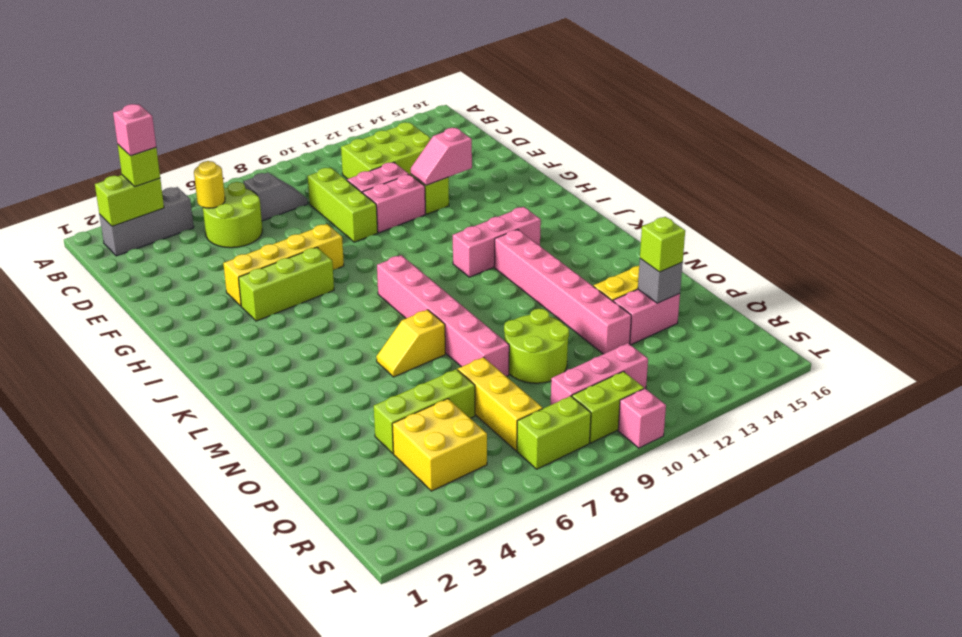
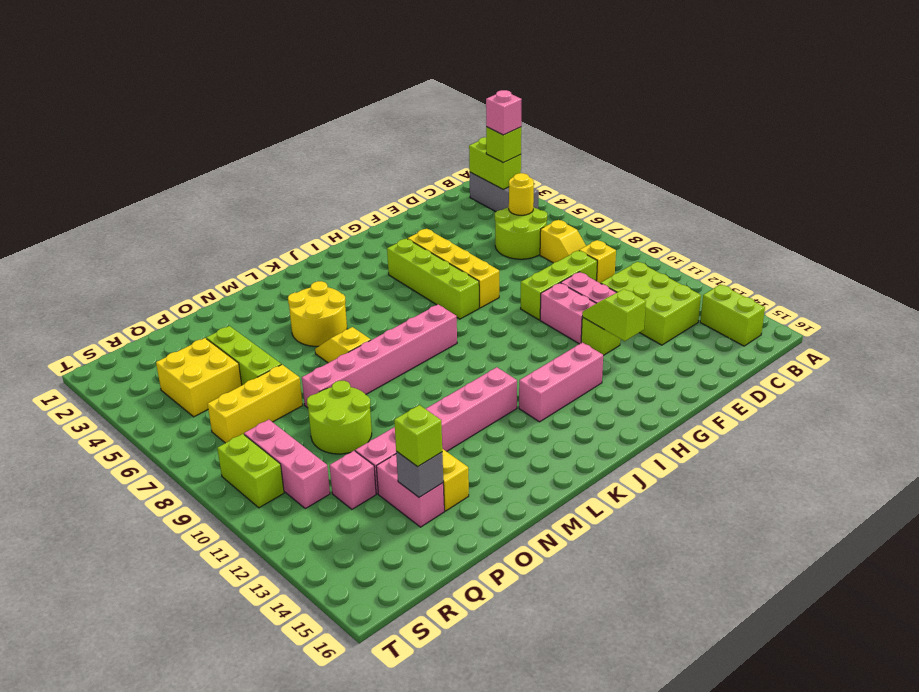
grey slope C7:C8 level 1 top 7 -> yellow slope C7:C8 level 1 top 7
none -> yellow brick C9 level 1
pink slope F12:F13 level 2 top 13 -> lime slope F12:F13 level 2 top 13
lime brick H4:H6 level 1 -> lime brick H4:H7 level 1
pink brick J11:J13 level 1 -> pink brick H13:J13 level 1
none -> yellow round brick L4:M5 level 1
lime brick S7:S8 level 1 -> lime brick B14:B15 level 1
pink brick T10 level 1 -> pink brick Q12 level 1

